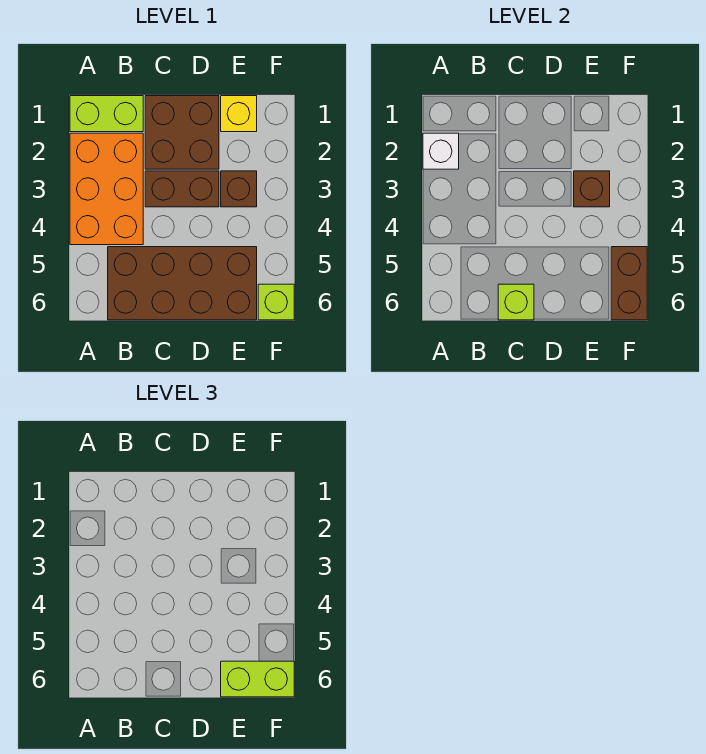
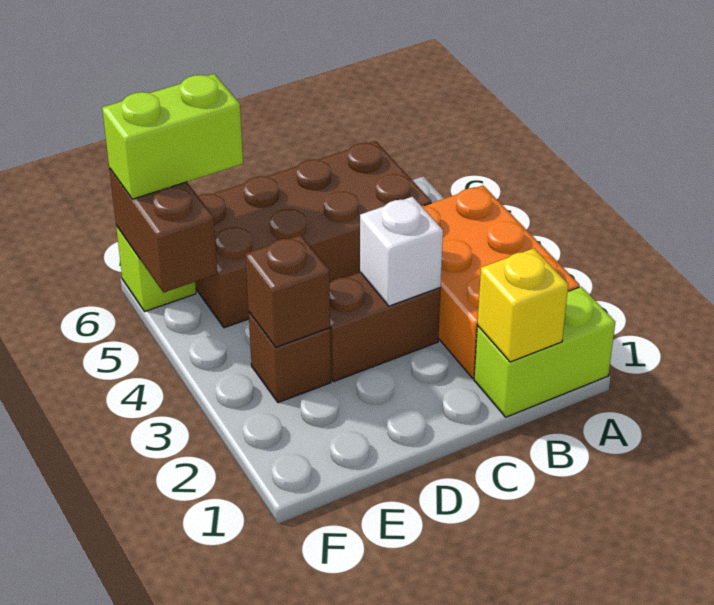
white brick A2 level 2 -> white brick C3 level 2
brown brick C1:D2 level 1 -> none
lime brick C6 level 2 -> none
yellow brick E1 level 1 -> yellow brick B1 level 2

